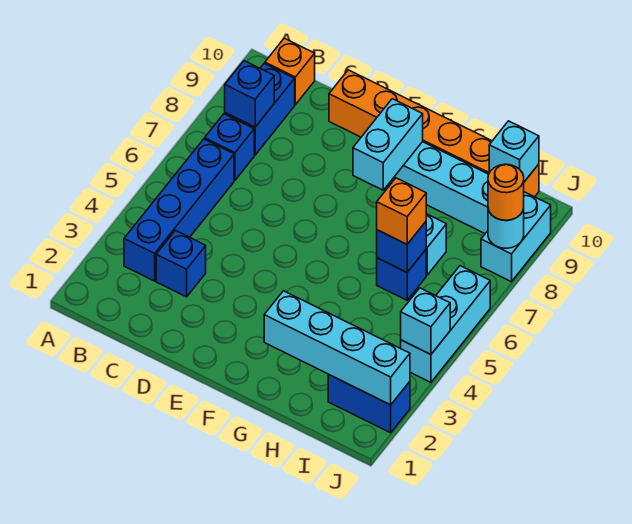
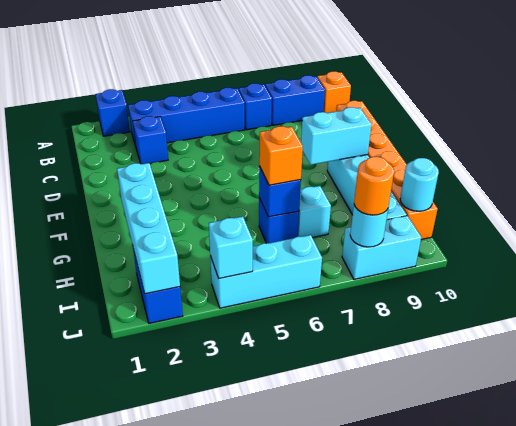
blue brick B8 level 2 -> blue brick A2 level 1
cyan brick I10 level 2 -> cyan round brick I10 level 2

